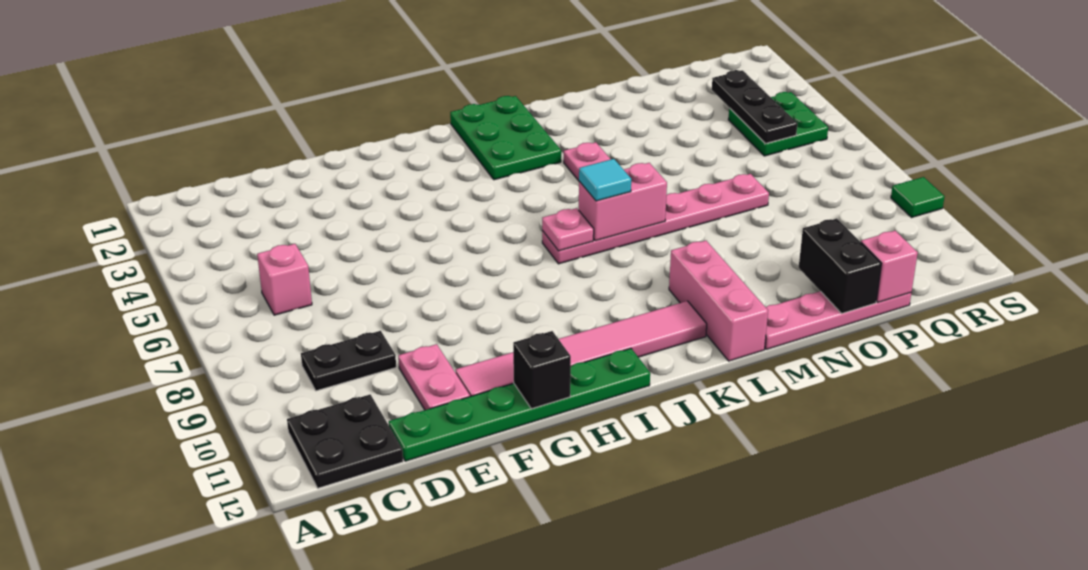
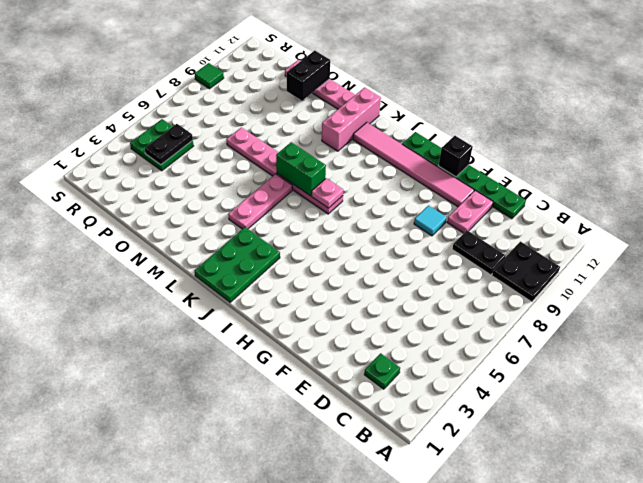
black plate B11:C12 level 1 -> black plate A9:B10 level 1
none -> green plate C2 level 1
pink brick C6 level 1 -> none
pink brick K7:L7 level 2 -> green brick K7:L7 level 2
cyan tile K7 level 3 -> cyan tile F9 level 1
pink brick P12 level 2 -> none
black plate Q3:Q5 level 2 -> black plate Q4:Q5 level 2

